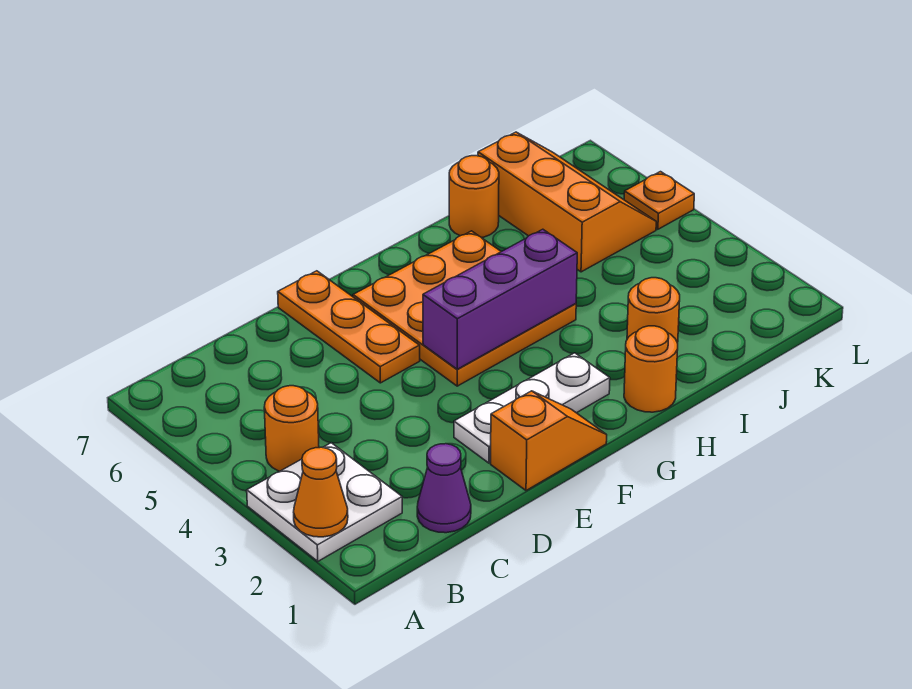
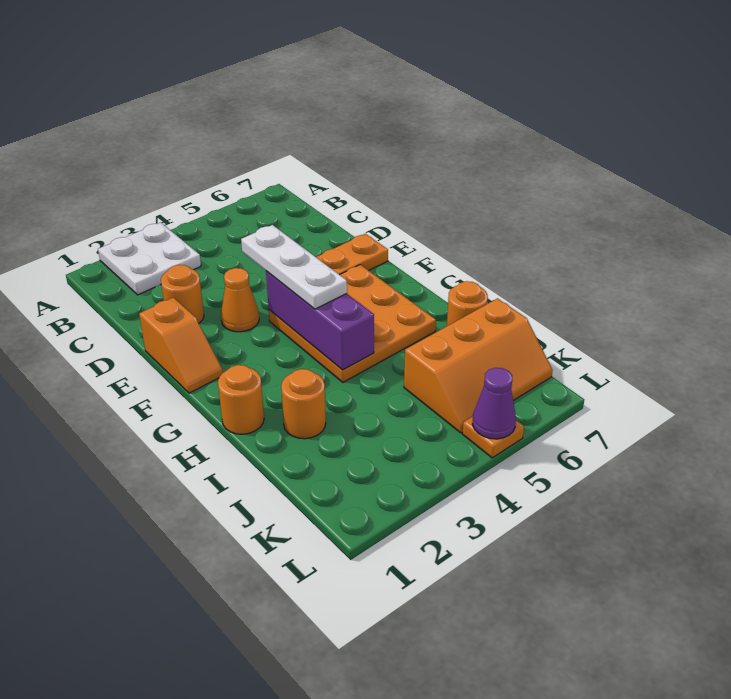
orange cone A2 level 2 -> orange cone E3 level 1
orange round brick B4 level 1 -> orange round brick D2 level 1
purple cone C1 level 1 -> purple cone L5 level 2
white plate E2:G2 level 1 -> white plate E4:G4 level 3

